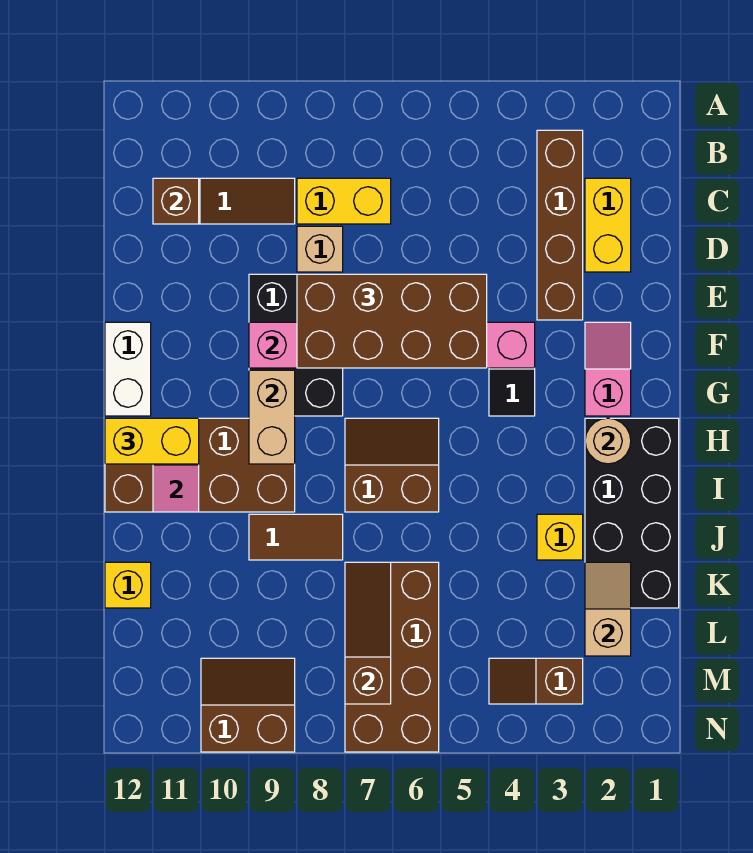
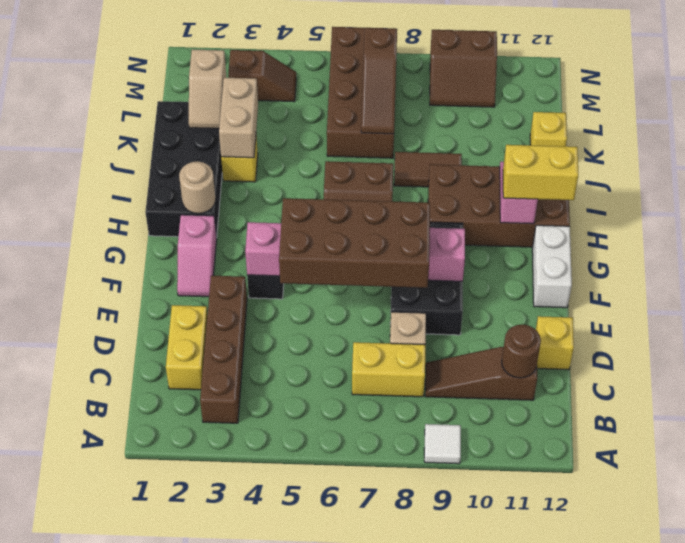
none -> white tile A9 level 1
brown brick C11 level 2 -> brown round brick C11 level 2
none -> yellow brick D12 level 1
tan brick G9:H9 level 2 -> tan brick J3:K3 level 2

